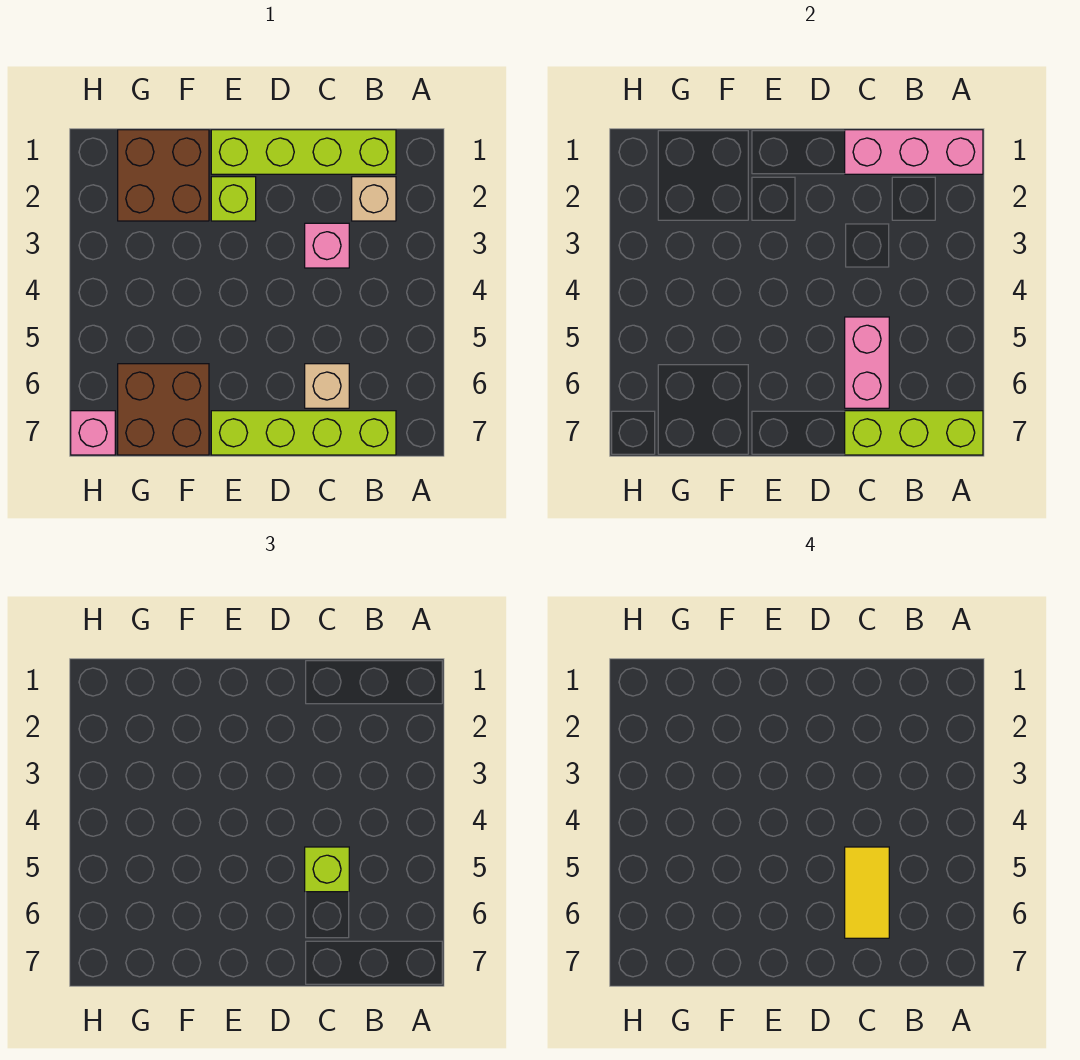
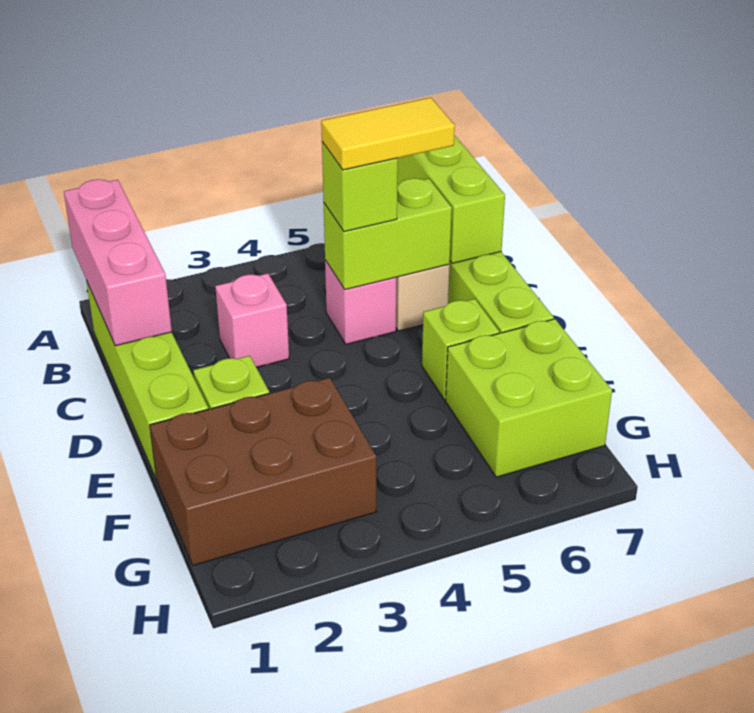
tan brick B2 level 1 -> none
pink brick C5:C6 level 2 -> lime brick C5:C6 level 2
none -> lime brick E6 level 1
brown brick F1:G2 level 1 -> brown brick F1:G3 level 1
brown brick F6:G7 level 1 -> lime brick F6:G7 level 1
pink brick H7 level 1 -> pink brick C5 level 1

